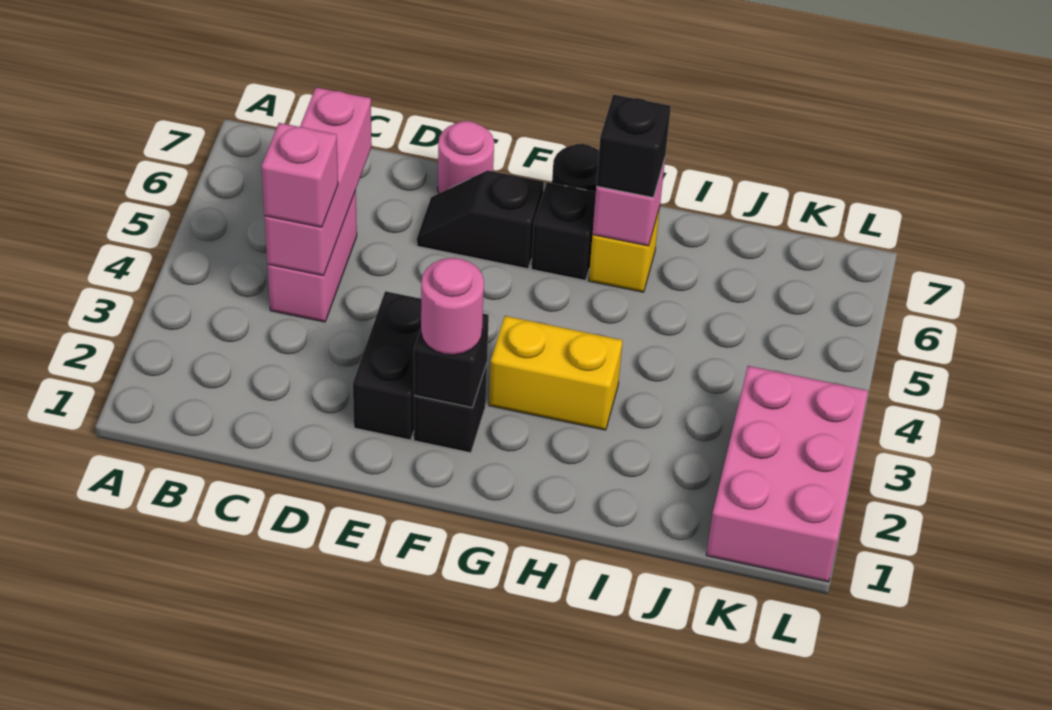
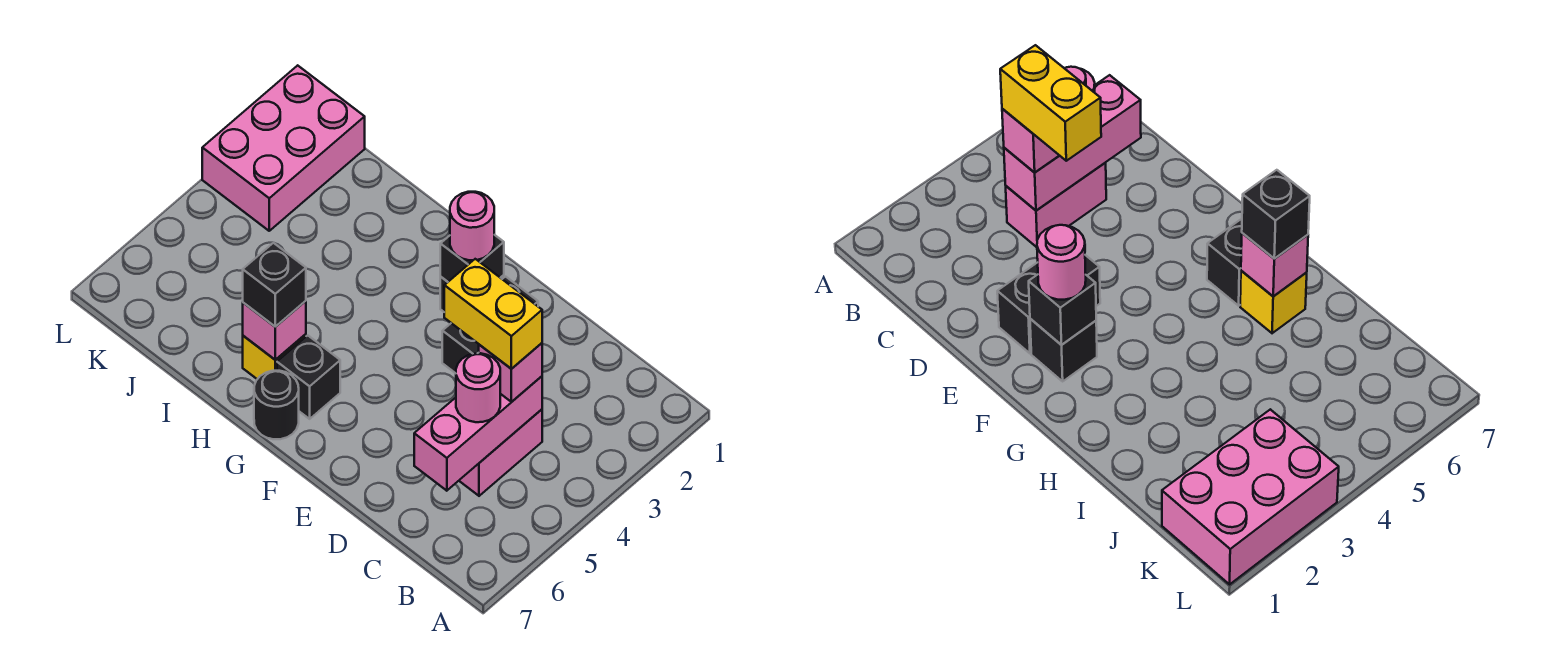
black slope E6:F6 level 1 top F -> none
pink round brick E7 level 1 -> pink round brick C5 level 3
yellow brick G3:H3 level 1 -> yellow brick C4:D4 level 4

